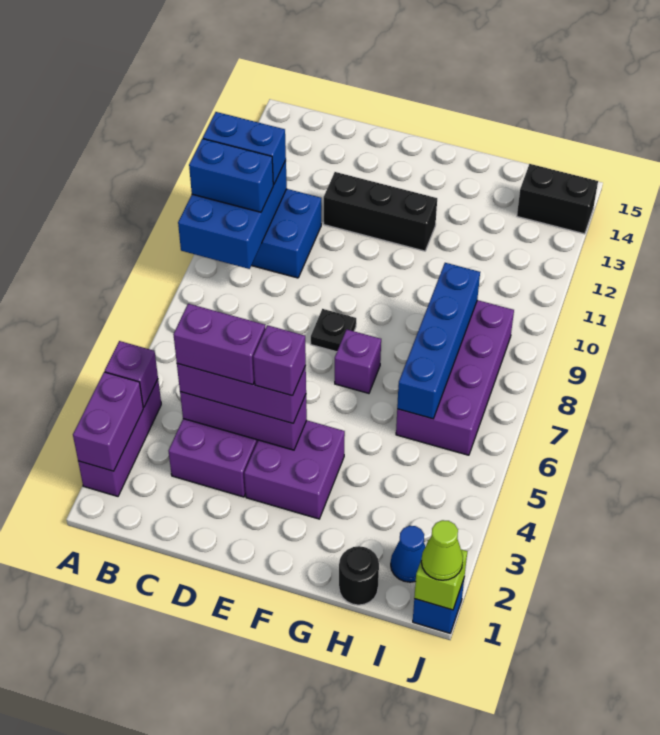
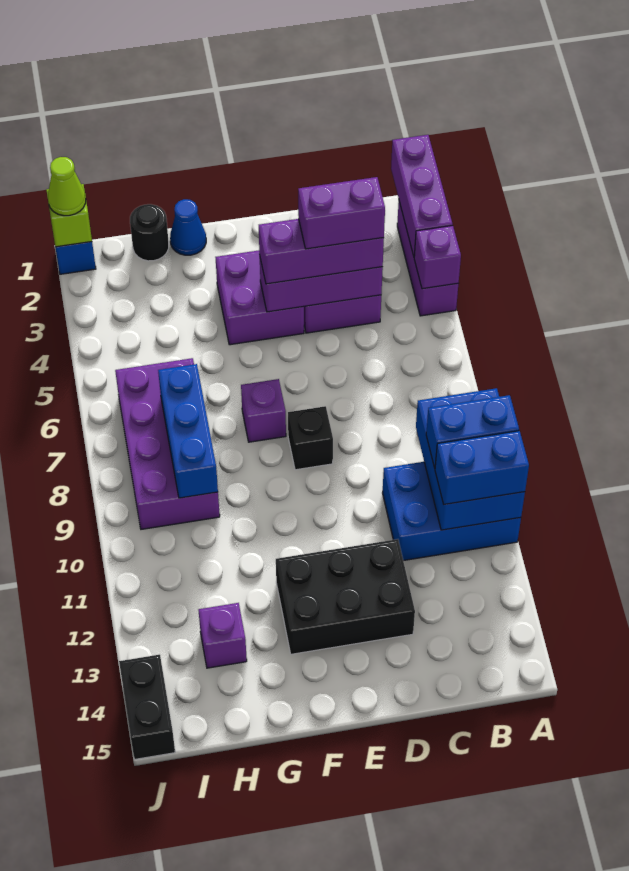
purple brick A2:A3 level 2 -> purple brick A1:A3 level 2
black brick D12:F12 level 1 -> black brick D12:F13 level 1
purple brick E4 level 4 -> purple brick H13 level 1
black plate E8 level 1 -> black brick E8 level 1
blue brick H6:H9 level 2 -> blue brick H7:H9 level 2
blue cone I2 level 1 -> blue cone G1 level 1
black brick I14:J14 level 1 -> black brick J14:J15 level 1

